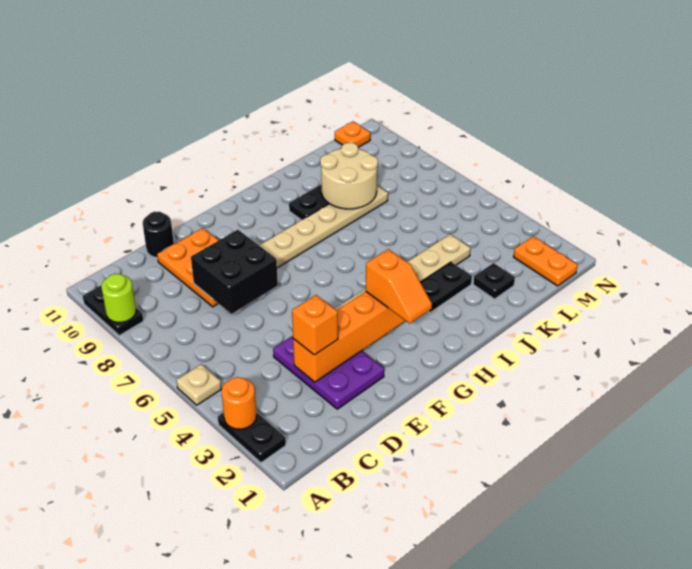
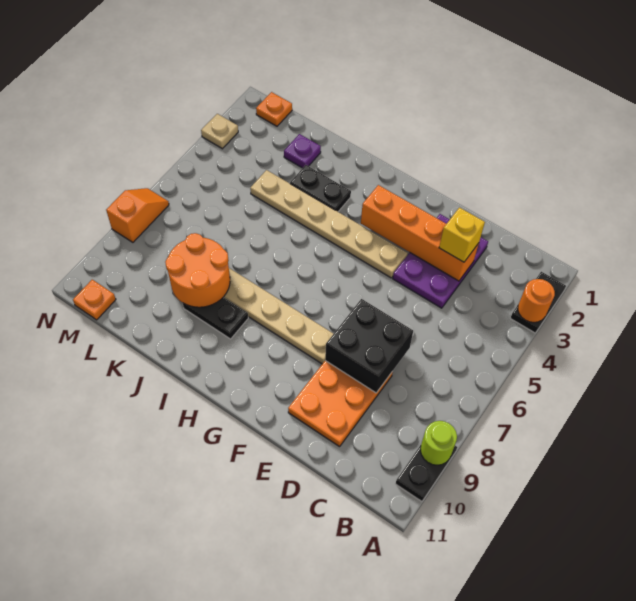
tan plate A5 level 1 -> tan plate N3 level 1
orange brick D3 level 3 -> yellow brick D3 level 3
black round brick D11 level 1 -> none
orange slope G2:G3 level 3 top 3 -> orange slope N7:N8 level 1 top 8
tan round brick J8:K9 level 2 -> orange round brick J8:K9 level 2
black plate K2 level 1 -> purple plate K2 level 1
orange plate M1:M2 level 1 -> orange plate M1 level 1

